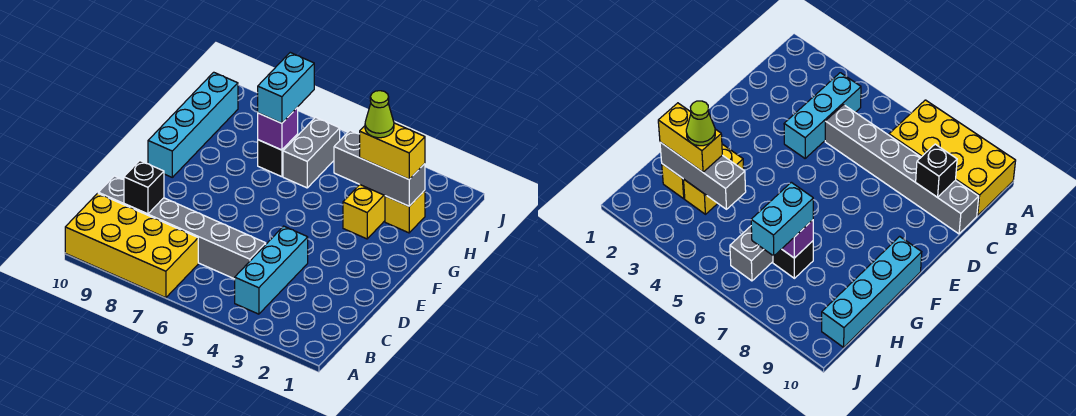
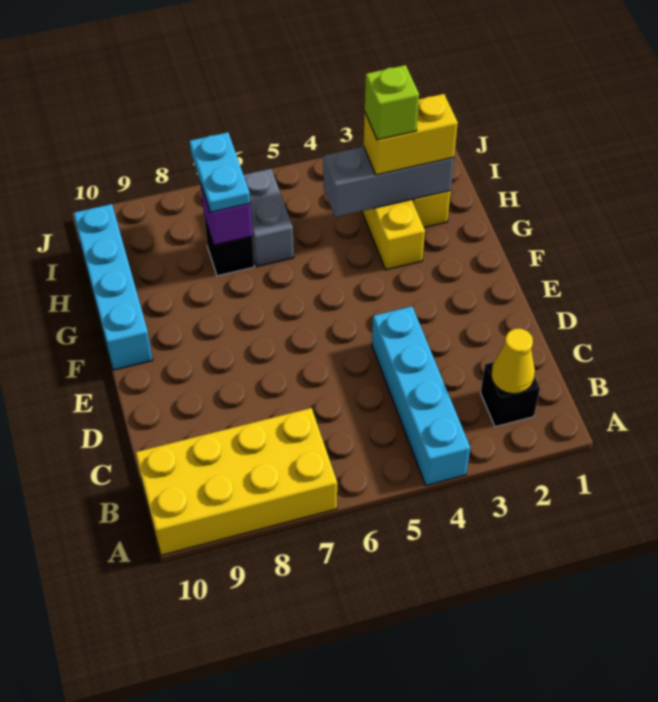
none -> yellow cone B2 level 2
cyan brick B4:D4 level 1 -> cyan brick A4:D4 level 1
grey brick C5:C10 level 1 -> none
black brick C9 level 2 -> black brick B2 level 1
lime cone H3 level 4 -> lime brick H3 level 4
cyan brick H7:I7 level 3 -> cyan plate H7:I7 level 3

